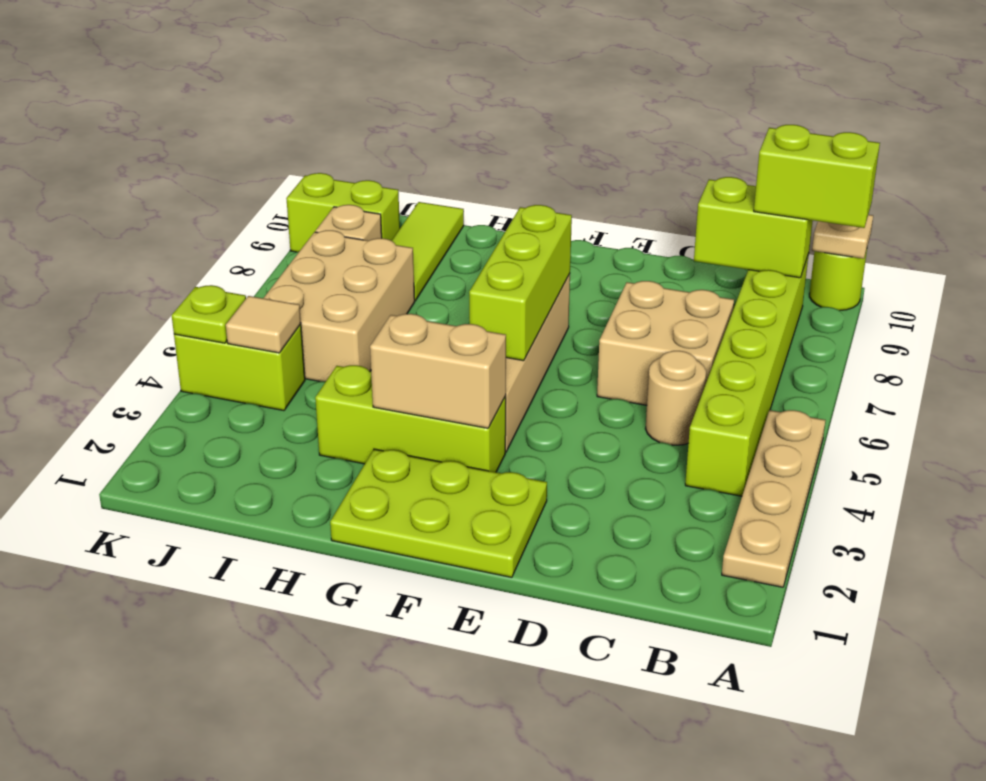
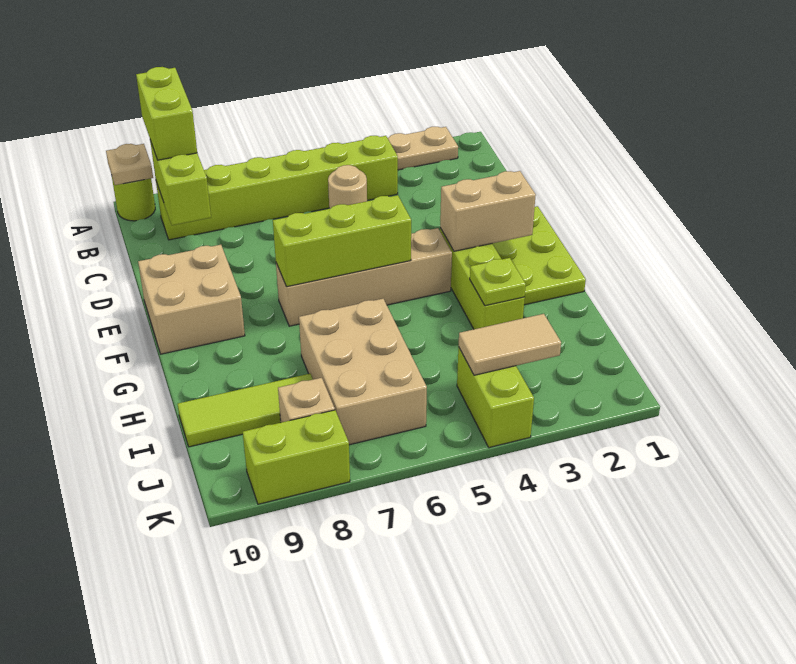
tan brick C6:D7 level 1 -> tan brick E9:F10 level 1
tan brick F3:G3 level 2 -> tan brick F2:F3 level 2
tan brick I5:J7 level 1 -> tan brick H6:J7 level 1
tan tile J4 level 2 -> tan tile J3:J4 level 2
lime brick J9:K9 level 1 -> lime brick K8:K9 level 1
lime plate K4 level 2 -> lime plate H3 level 2

